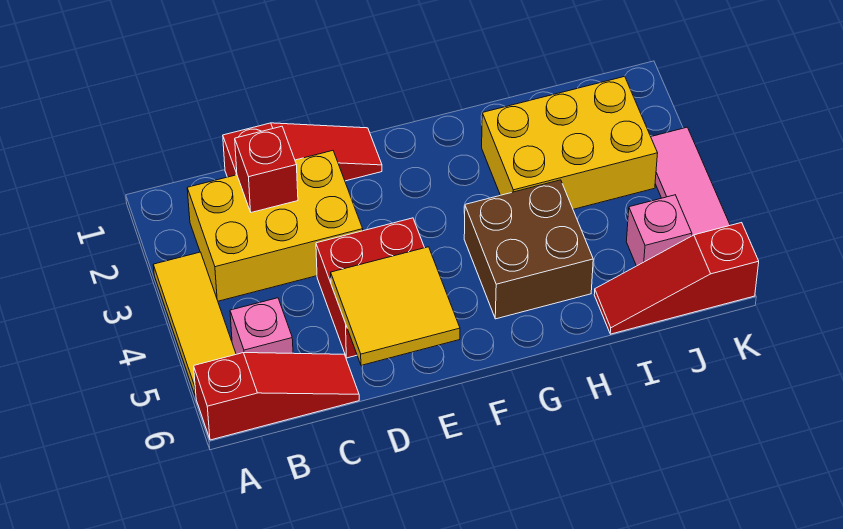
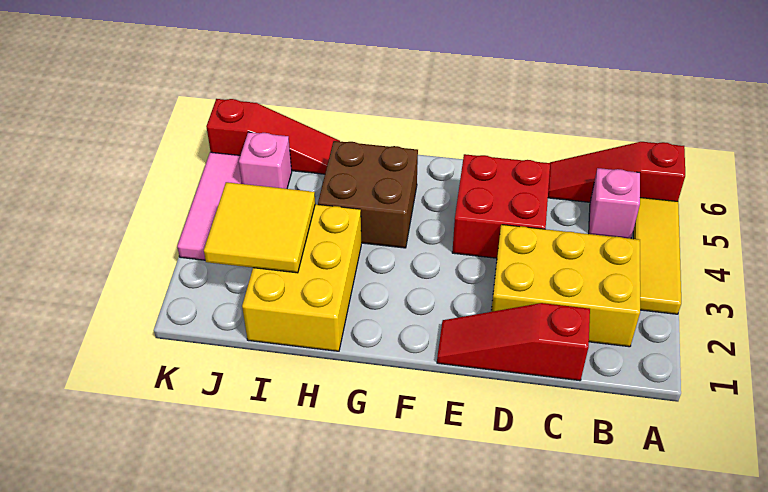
red brick C2 level 2 -> none
yellow tile D5:E6 level 2 -> yellow tile I2:J3 level 2
yellow brick H2:J3 level 1 -> yellow brick H1:I3 level 1

